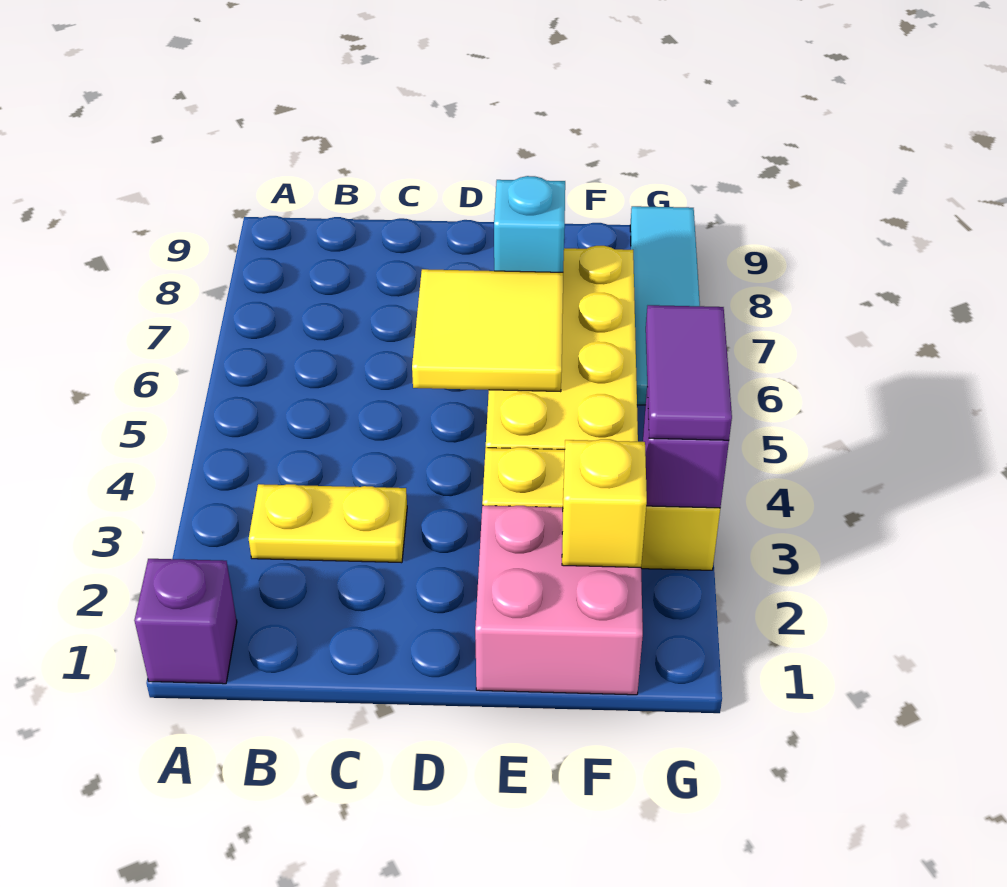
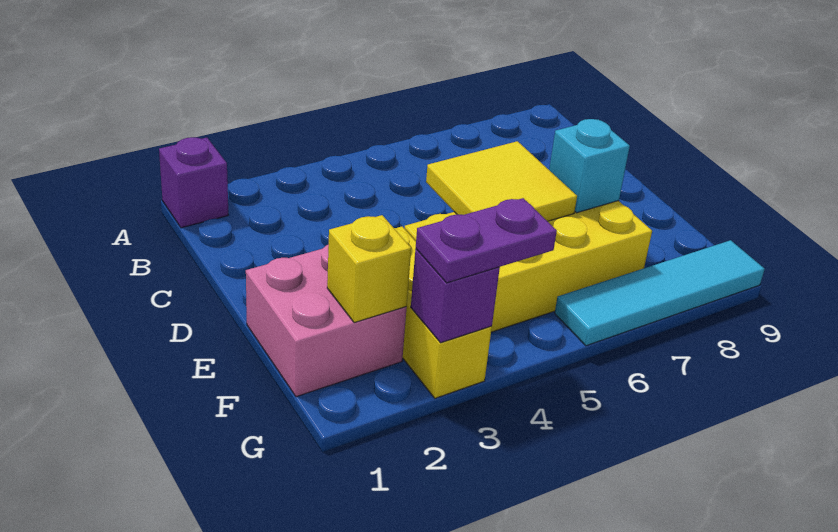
yellow plate B3:C3 level 1 -> none
purple tile G3:G4 level 3 -> purple plate G3:G4 level 3

